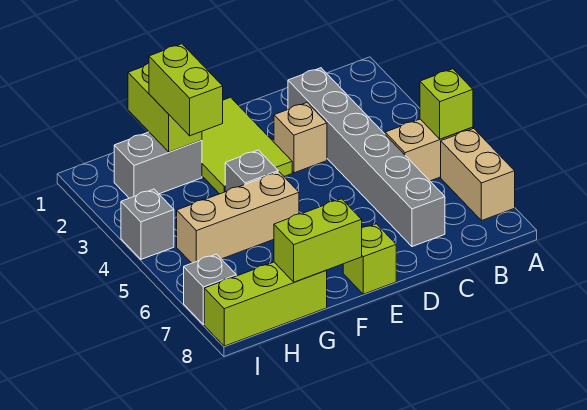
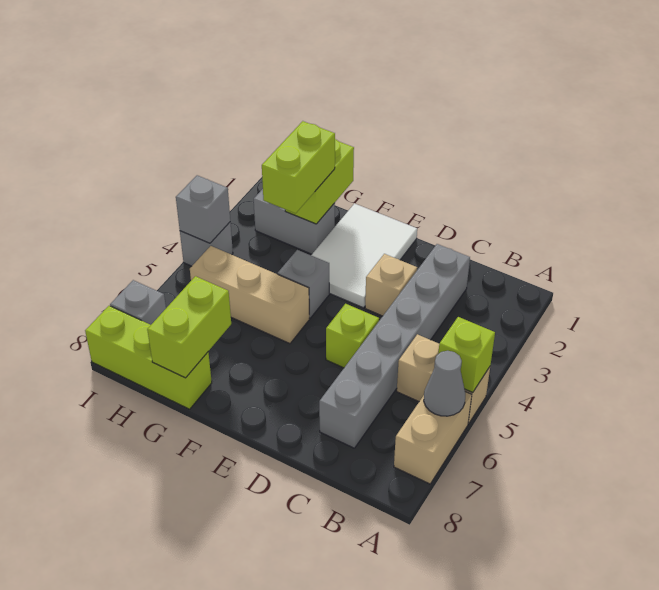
none -> grey cone A6 level 2
lime tile E1:F3 level 1 -> white tile E1:F3 level 1
lime brick E8 level 1 -> lime brick D5 level 1
lime brick F8:G8 level 2 -> lime brick G7:G8 level 2
none -> grey brick I4 level 2

